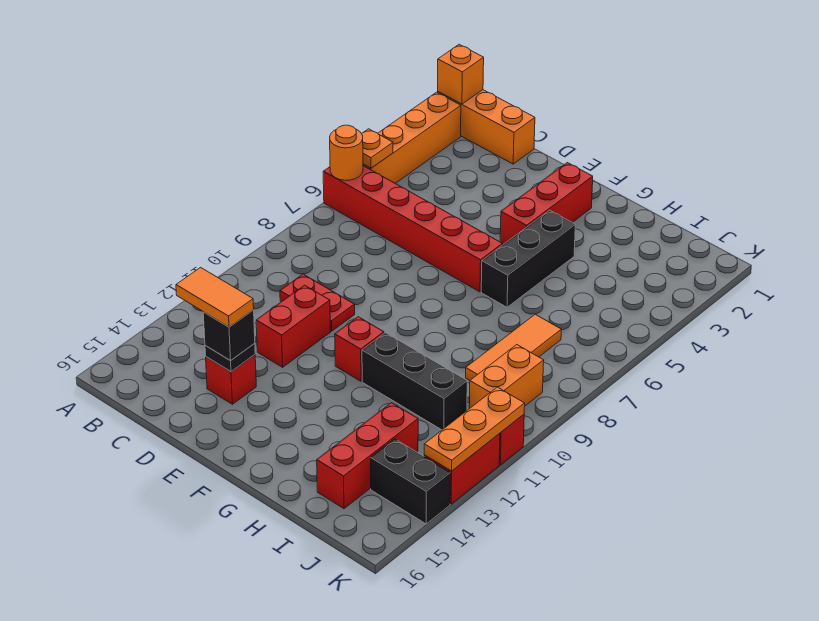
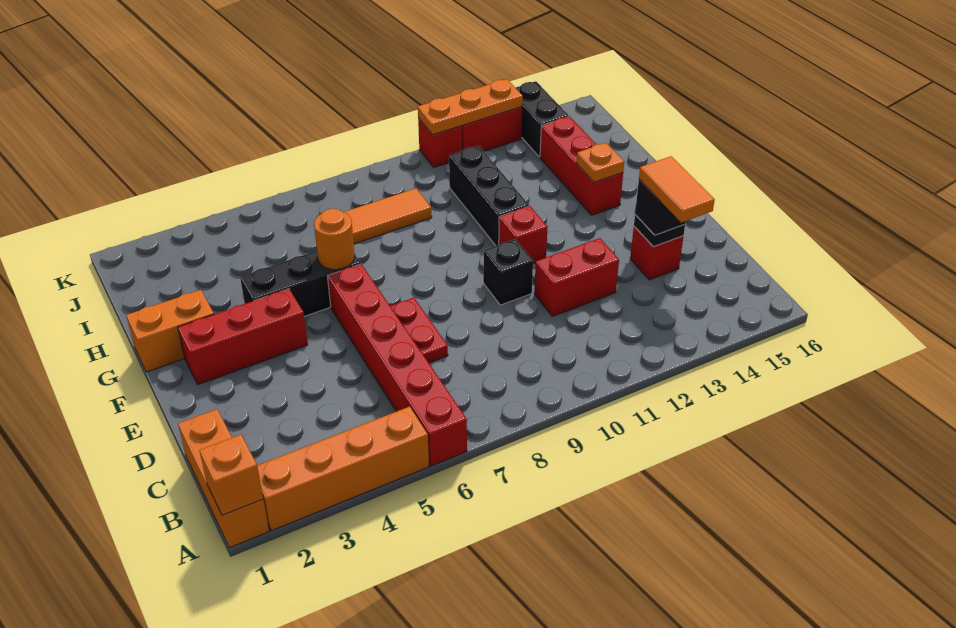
orange plate A5 level 2 -> orange plate G14 level 2
orange round brick A6 level 2 -> orange round brick G6 level 2
red plate C10:D10 level 1 -> red plate D7:E7 level 1
none -> black brick E10 level 1
red brick I13:I15 level 1 -> red brick G14:I14 level 1
orange brick J9:J10 level 1 -> orange brick G1:G2 level 1

